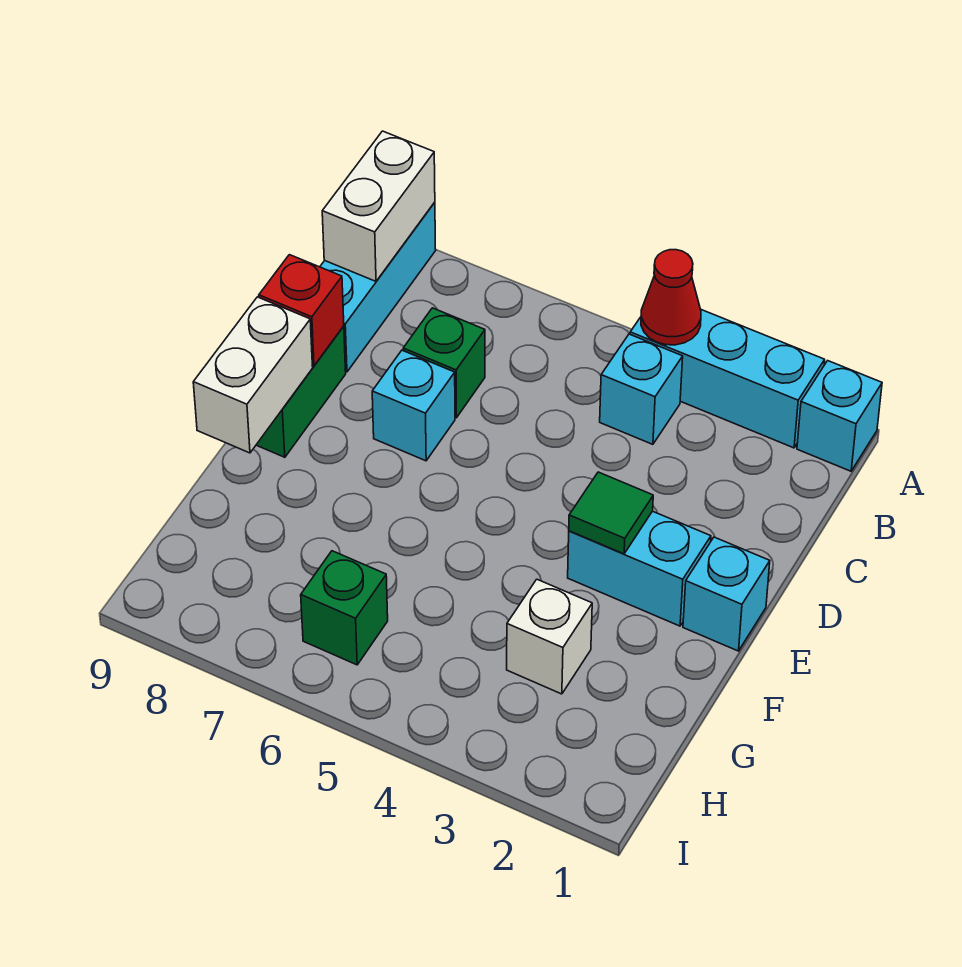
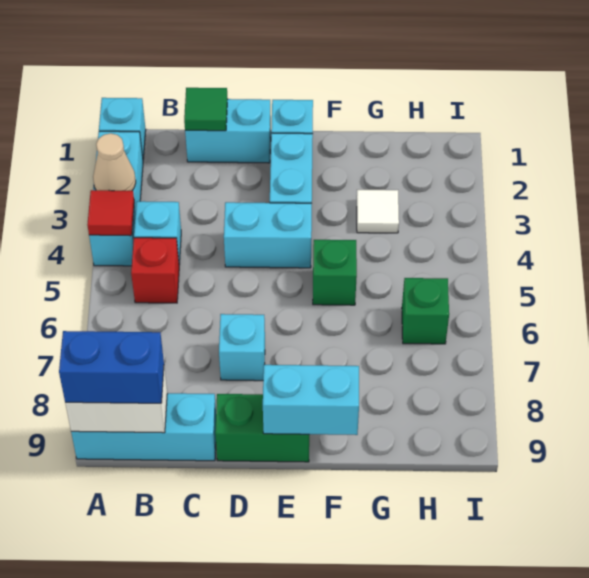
none -> tan cone A3 level 2
red cone A4 level 2 -> red tile A4 level 2
none -> blue brick A9:B9 level 3
none -> cyan brick C1:D1 level 1
green brick C7 level 1 -> green brick F5 level 1
none -> cyan brick D4:E4 level 1
red brick D9 level 2 -> red brick B5 level 1
green tile E3 level 2 -> green tile C1 level 2
white brick E9:F9 level 2 -> cyan brick E9:F9 level 2
white brick G3 level 1 -> white tile G3 level 1

